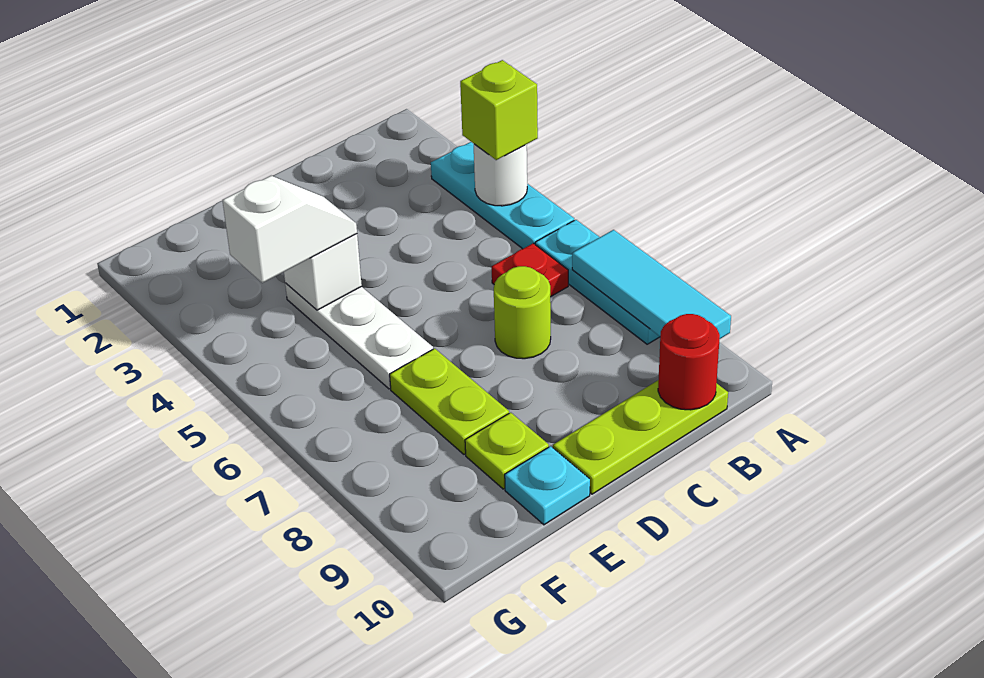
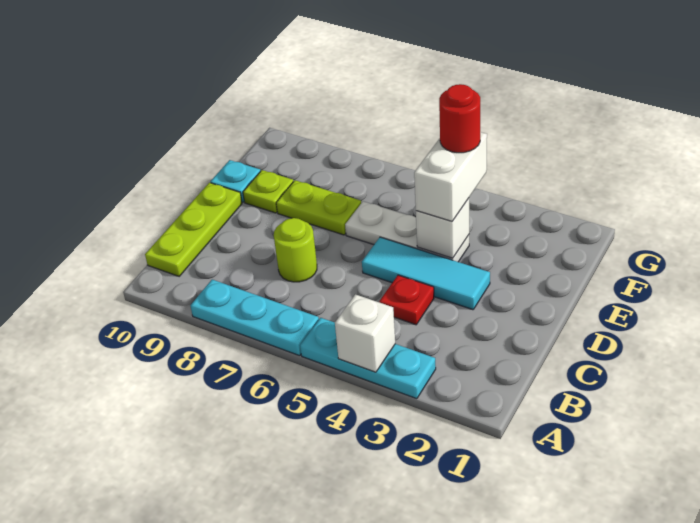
white round brick A4 level 2 -> white brick A4 level 2
lime brick A4 level 3 -> none
cyan tile A7:A9 level 2 -> cyan tile D3:D5 level 1
red plate B6 level 1 -> red plate C4 level 1
red round brick B10 level 2 -> red round brick F4 level 4
white slope E4:F4 level 3 top F -> white brick E4:F4 level 3

